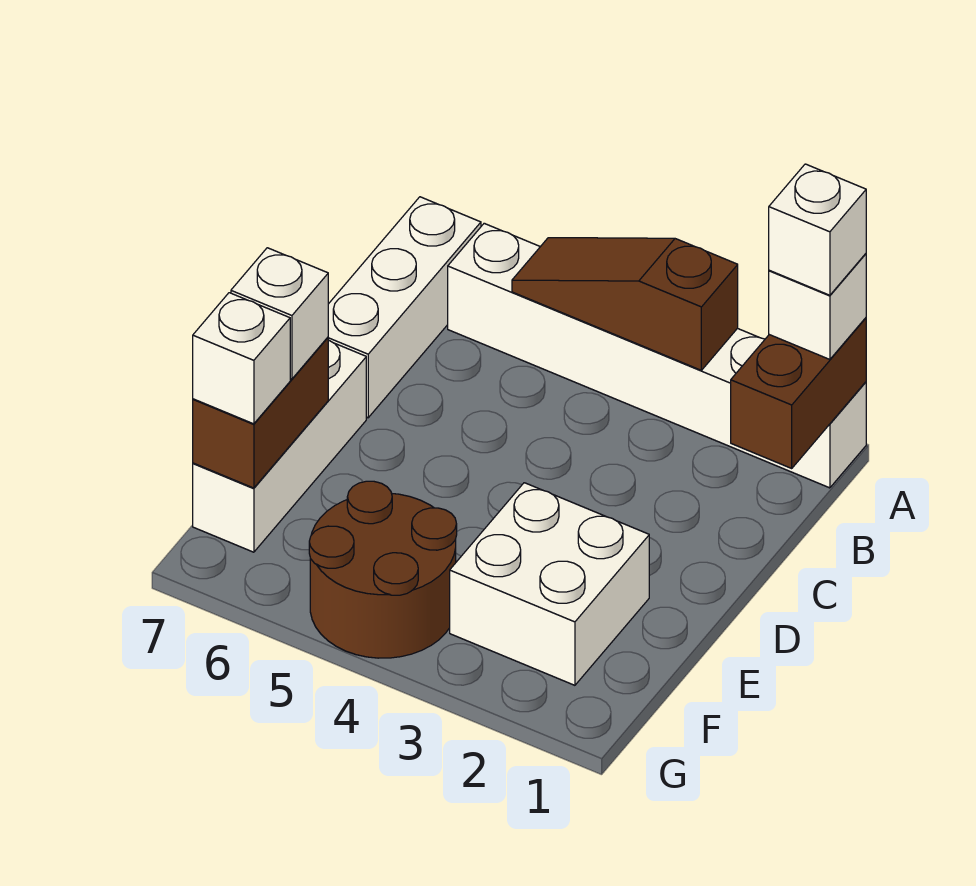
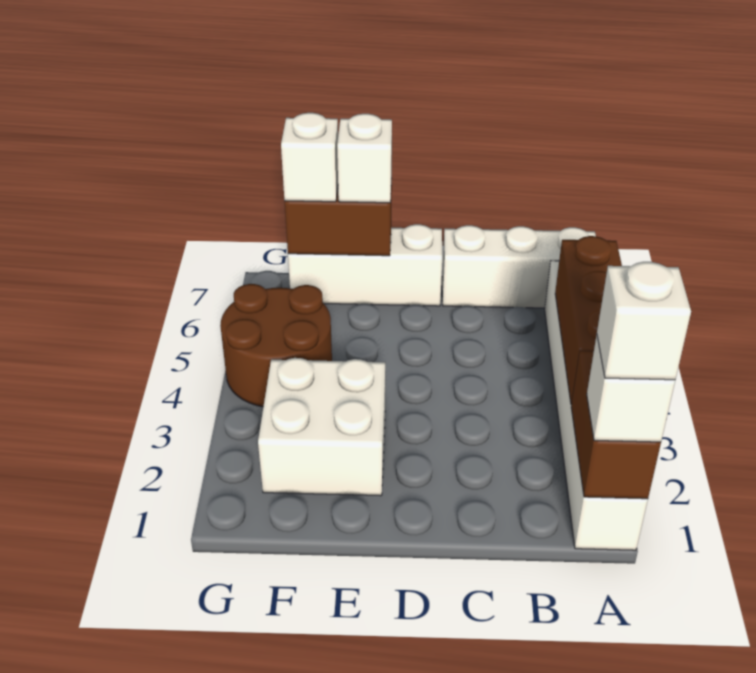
brown brick A1:B1 level 2 -> brown brick A1:A2 level 2
brown slope A3:A5 level 2 top 3 -> brown brick A3:A5 level 2

